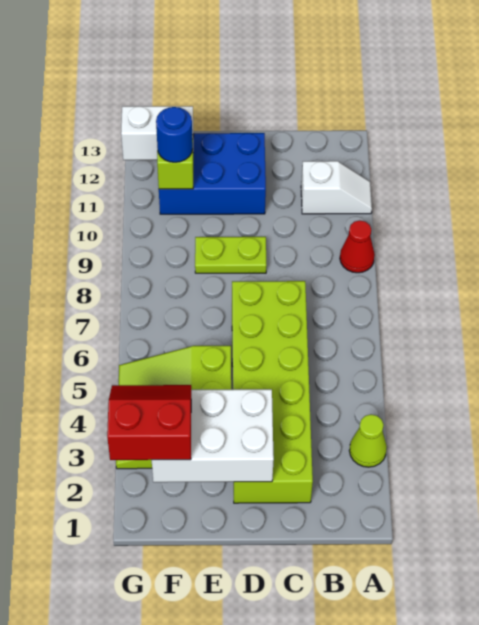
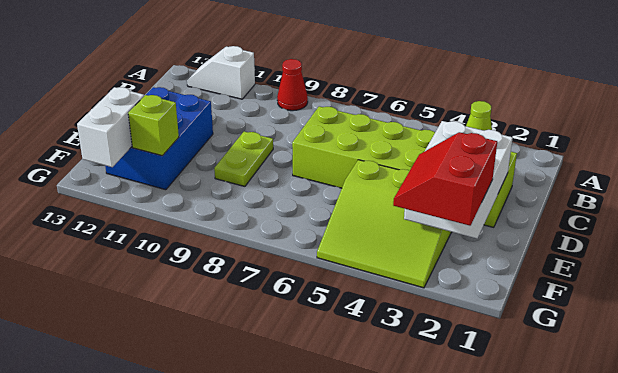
white slope A11:B11 level 1 top B -> white slope A11:A12 level 1 top 11
blue round brick F11 level 3 -> none

